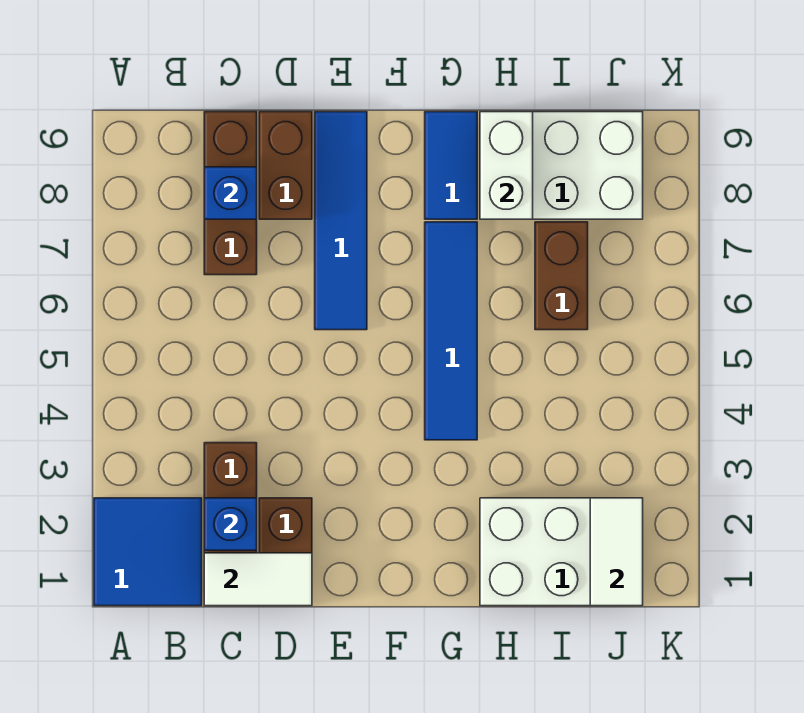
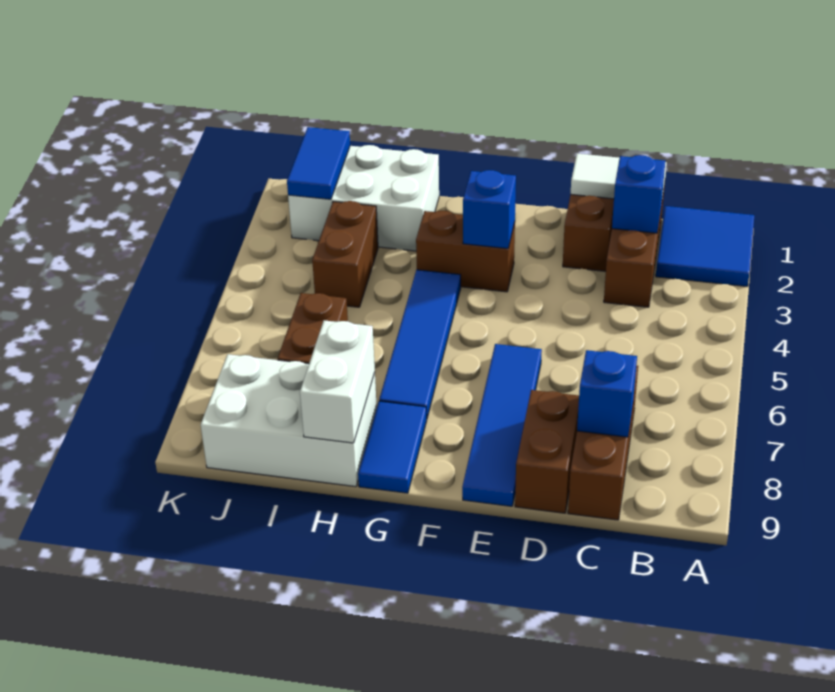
none -> brown brick F3:G3 level 1
none -> blue brick F3 level 2
none -> brown brick I3:I4 level 1
white tile J1:J2 level 2 -> blue tile J1:J2 level 2

